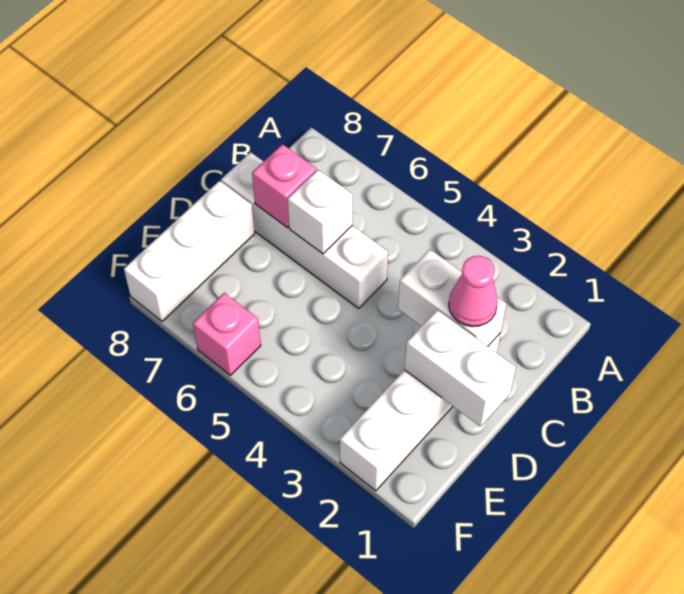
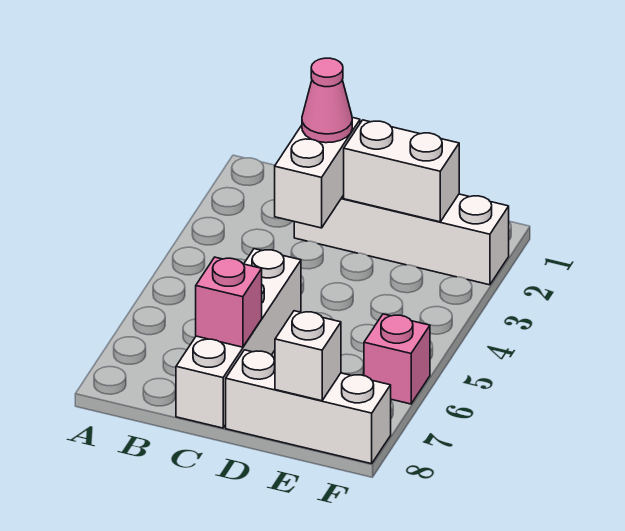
white brick C6 level 2 -> white brick E8 level 2
white brick D1:D2 level 2 -> white brick D2:E2 level 2

